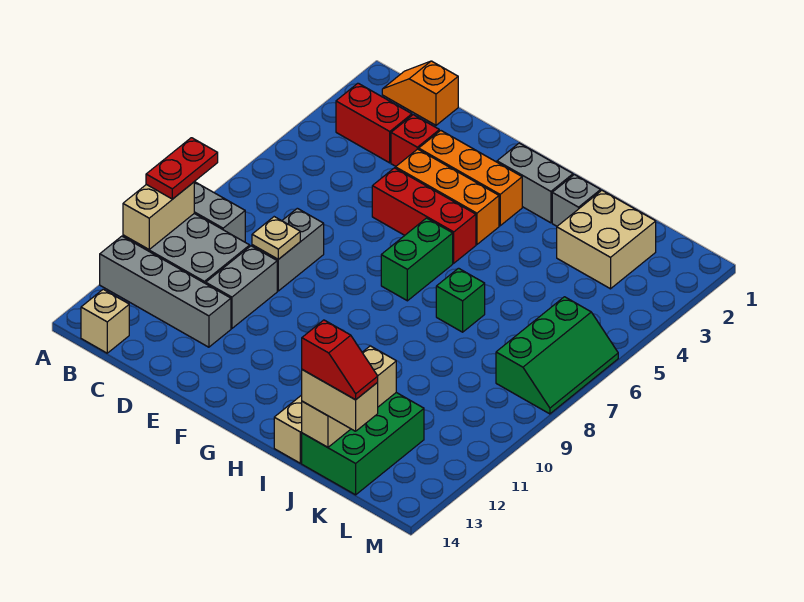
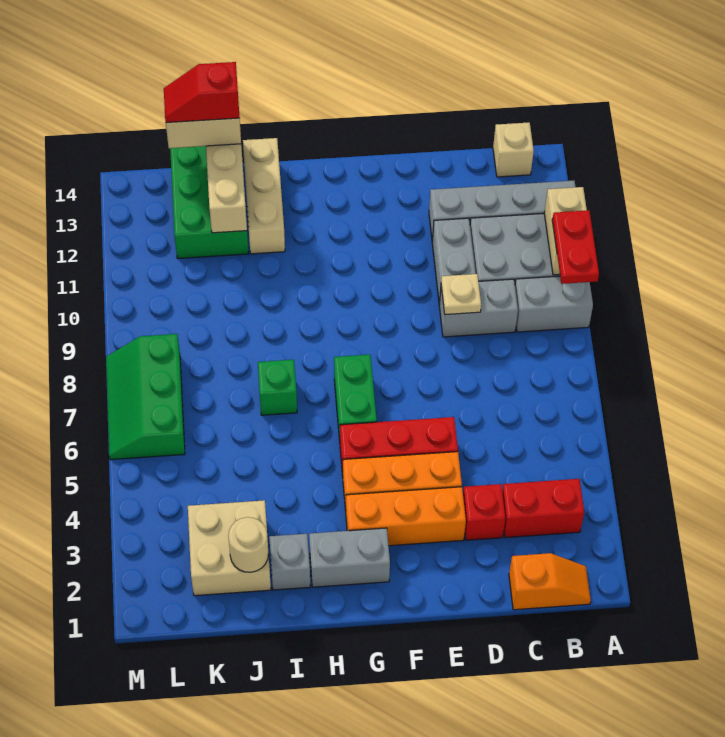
grey brick D8:D9 level 1 -> grey brick C9:D9 level 1
none -> tan round brick J2 level 2

